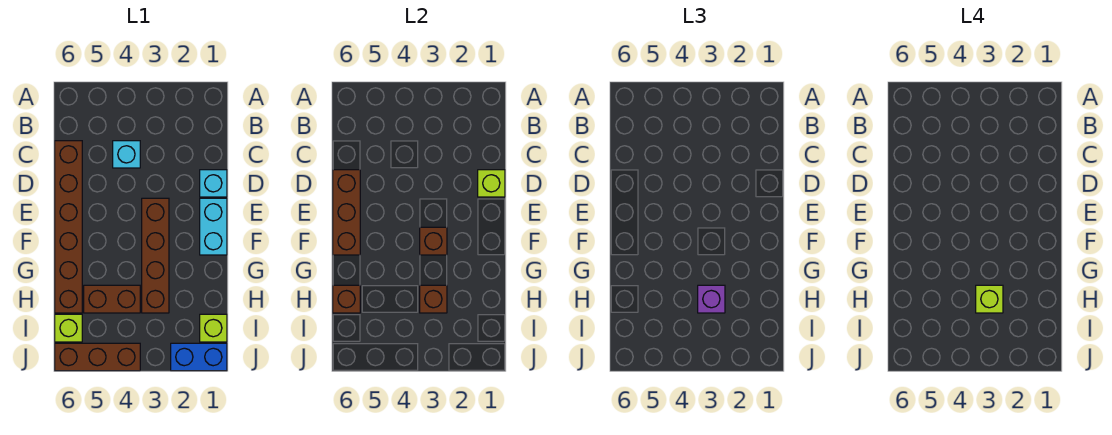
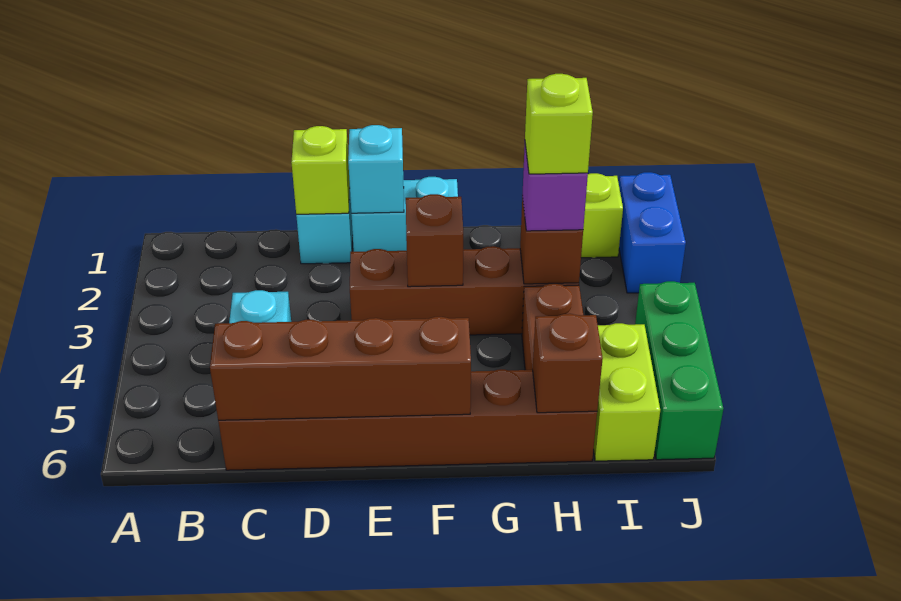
brown brick D6:F6 level 2 -> brown brick C6:F6 level 2
none -> cyan brick E1 level 2
lime brick I6 level 1 -> lime brick I5:I6 level 1
brown brick J4:J6 level 1 -> green brick J4:J6 level 1

